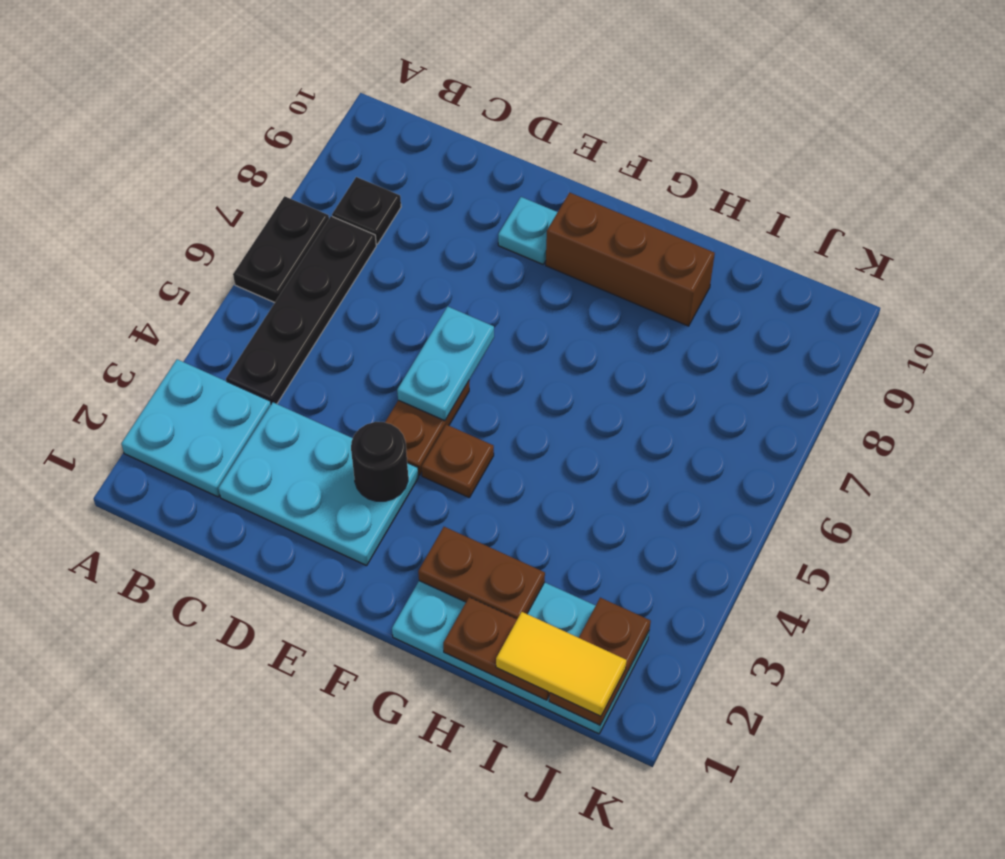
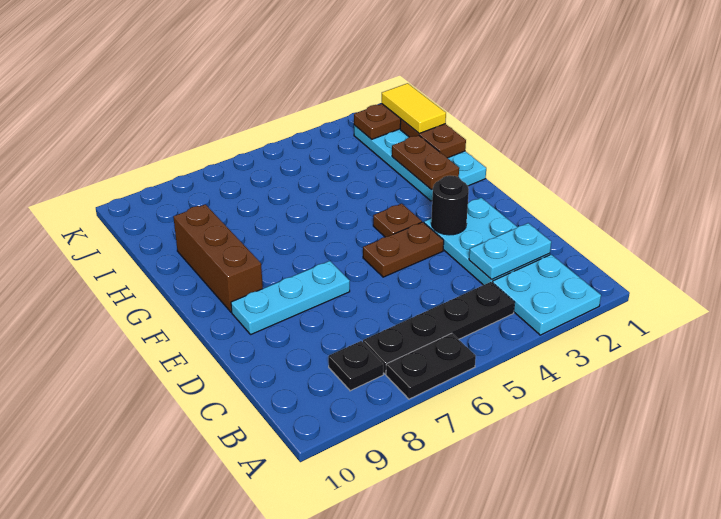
cyan plate E5:E6 level 2 -> cyan plate C2:C3 level 2
cyan plate E9 level 1 -> cyan plate E7:E9 level 1

